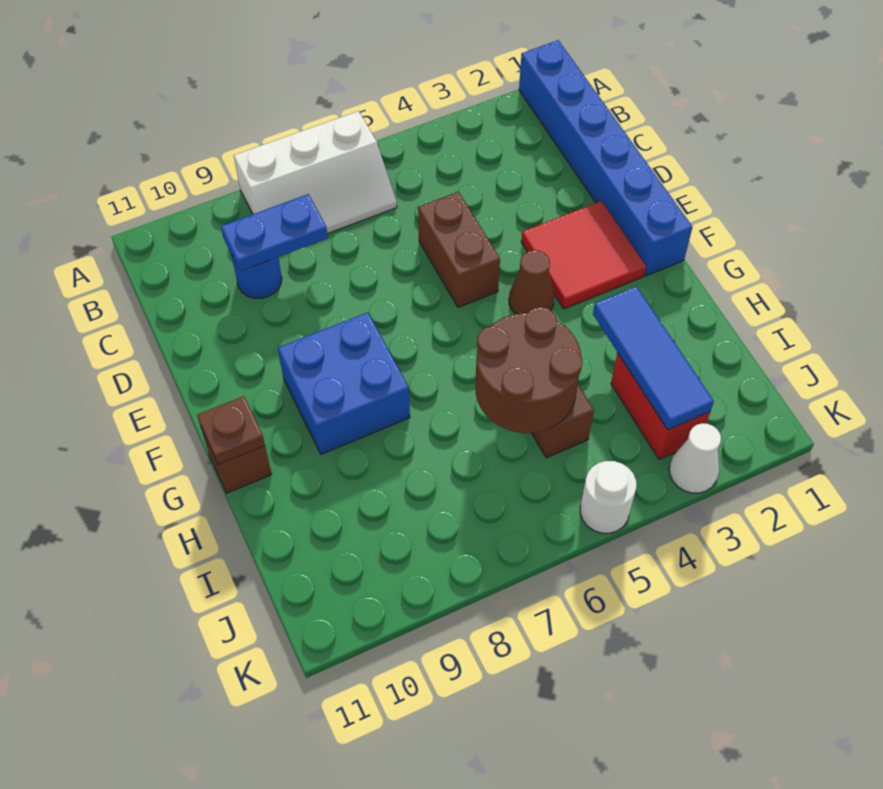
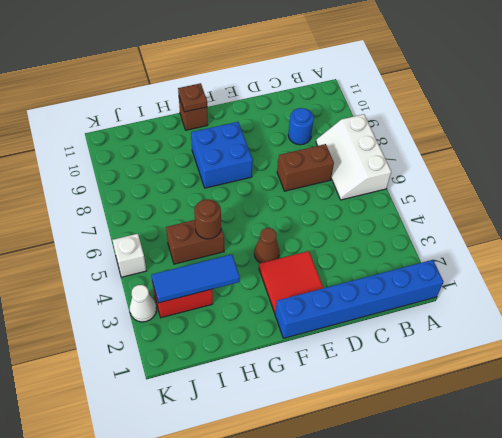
blue plate C8:C9 level 2 -> none
brown brick D5:E5 level 1 -> brown brick C7:D7 level 1
brown round brick H5:I6 level 2 -> brown round brick H5 level 2
white round brick K5 level 1 -> white brick K5 level 1

